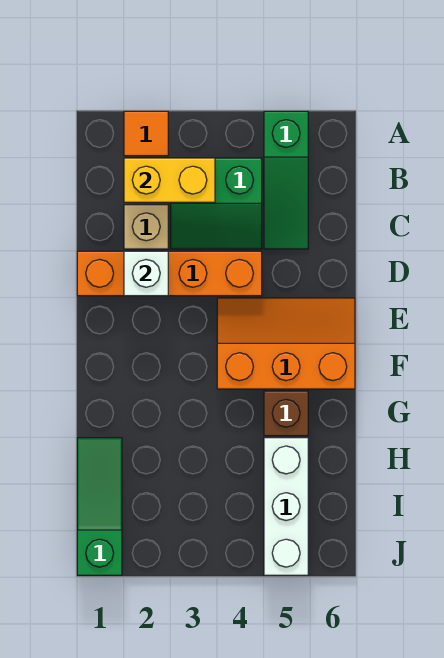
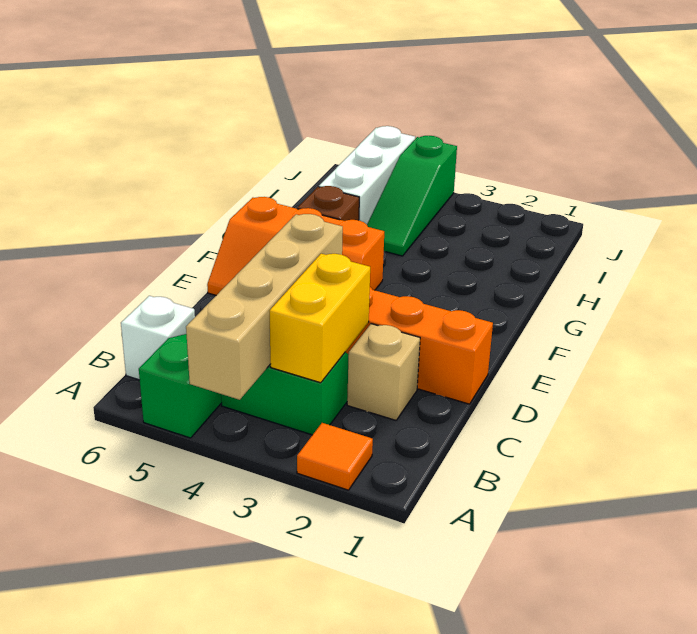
none -> tan brick A4:D4 level 2
yellow brick B2:B3 level 2 -> yellow brick B3:C3 level 2
white brick D2 level 2 -> white brick B6 level 1
green slope H1:J1 level 1 top J -> green slope H4:J4 level 1 top J

